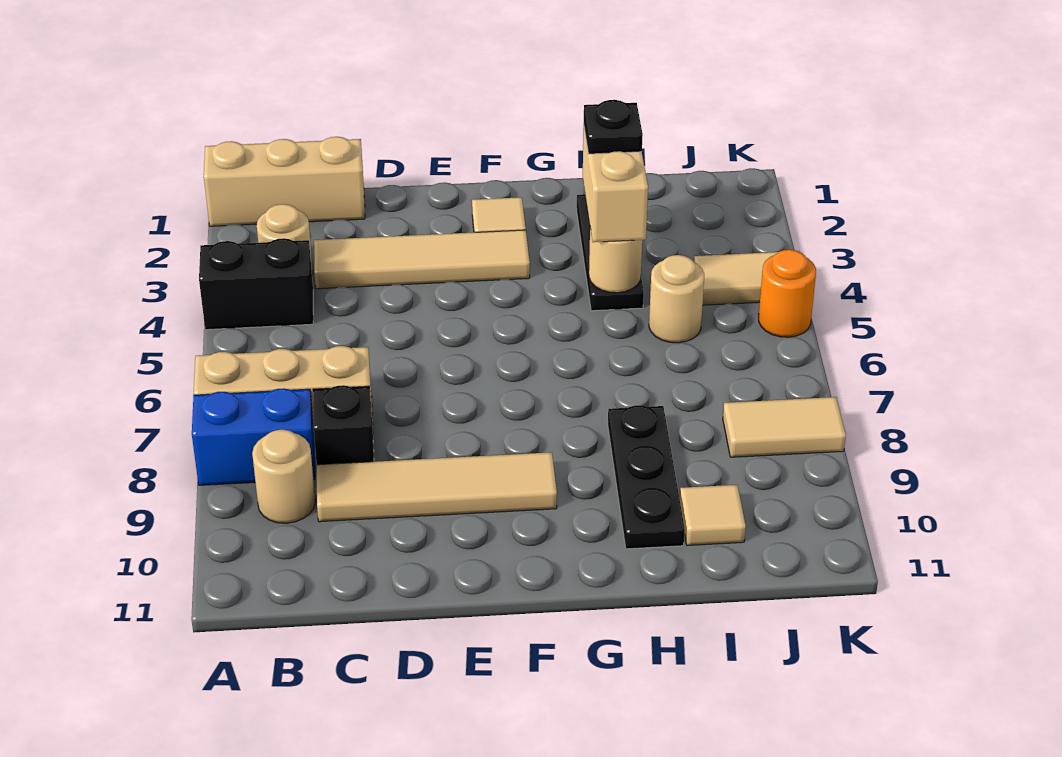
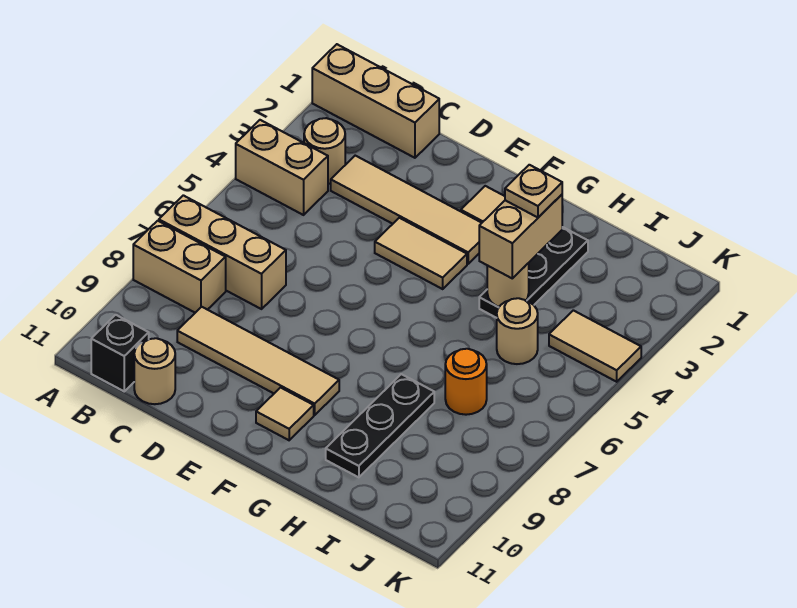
black brick A4:B4 level 1 -> tan brick A4:B4 level 1
blue brick A8:B8 level 1 -> tan brick A8:B8 level 1
tan round brick B9 level 1 -> tan round brick C11 level 1
black brick C8 level 1 -> black brick B11 level 1
black plate H3 level 4 -> tan plate H3 level 4
tan tile I10 level 1 -> tan tile F10 level 1
tan tile J8:K8 level 1 -> tan tile E4:F4 level 1
orange round brick K5 level 1 -> orange round brick I7 level 1

